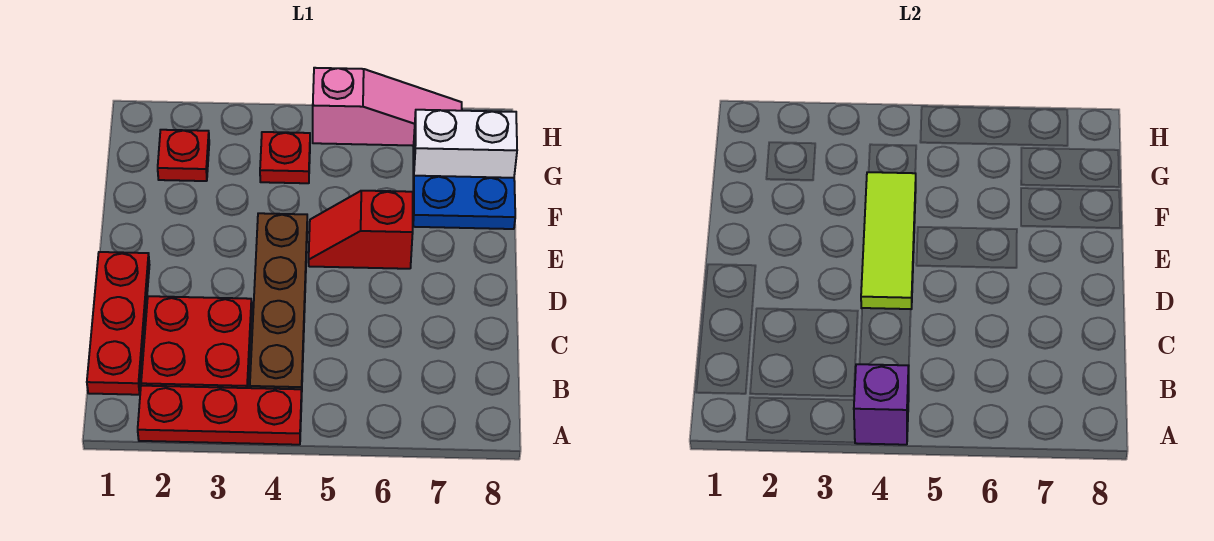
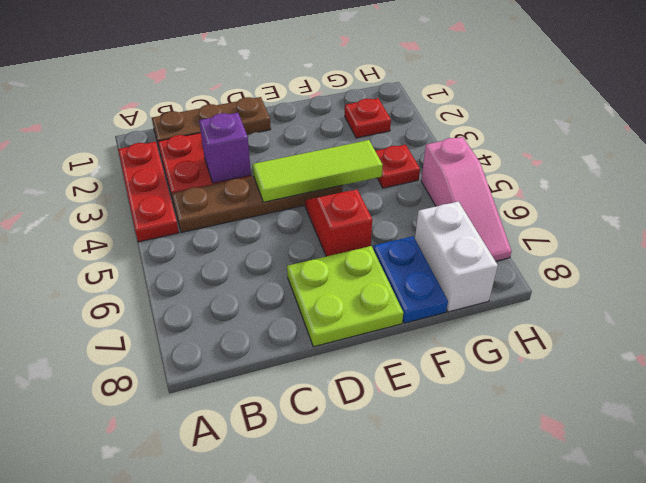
purple brick A4 level 2 -> purple brick C3 level 2
red plate B1:D1 level 1 -> brown plate B1:D1 level 1
none -> lime plate D7:E8 level 1

